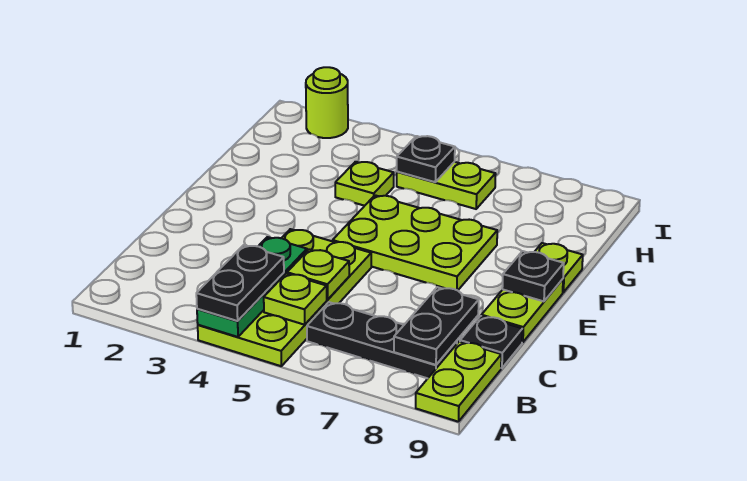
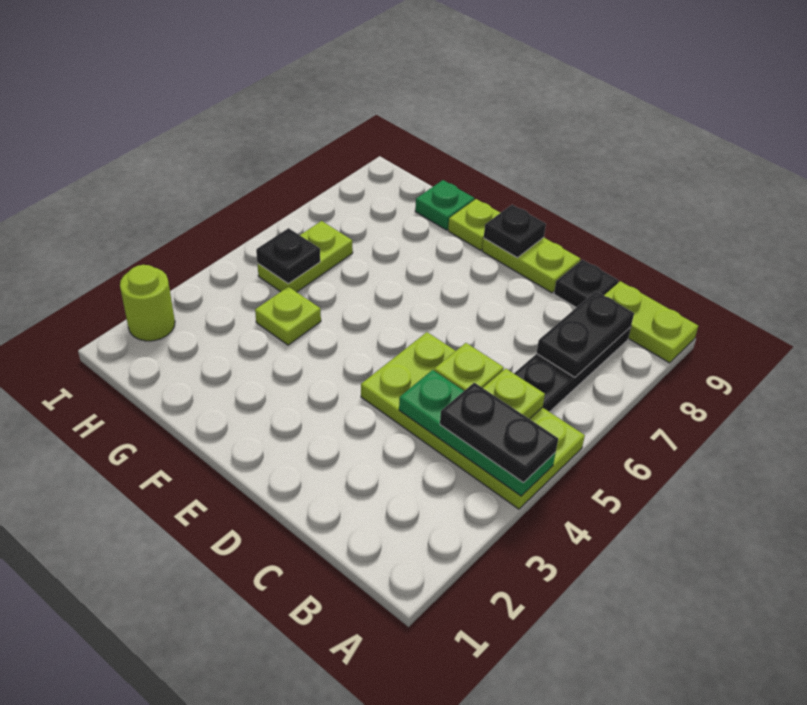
black plate B8:C8 level 2 -> black plate B7:B8 level 2
lime plate E5:F7 level 1 -> none
none -> green plate G9 level 1

